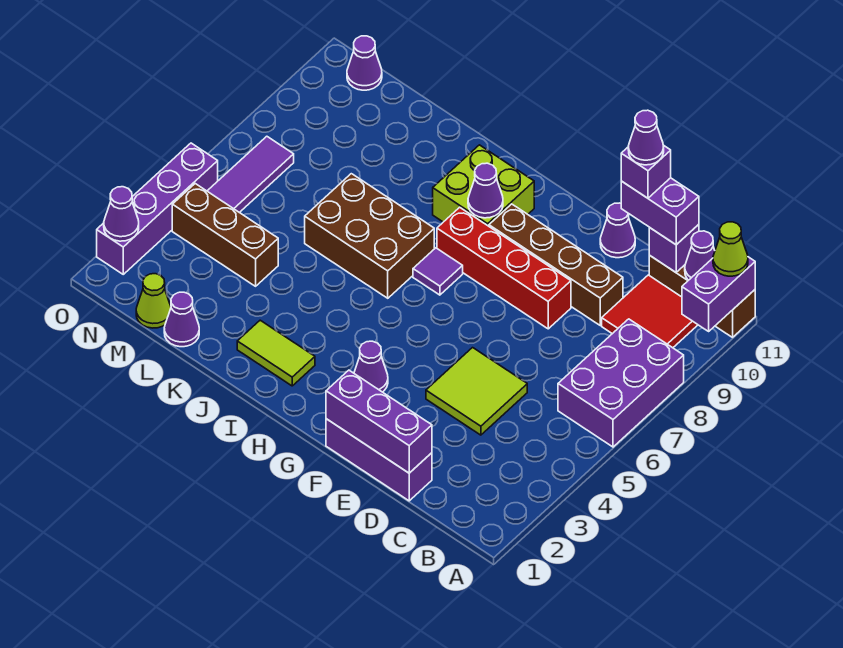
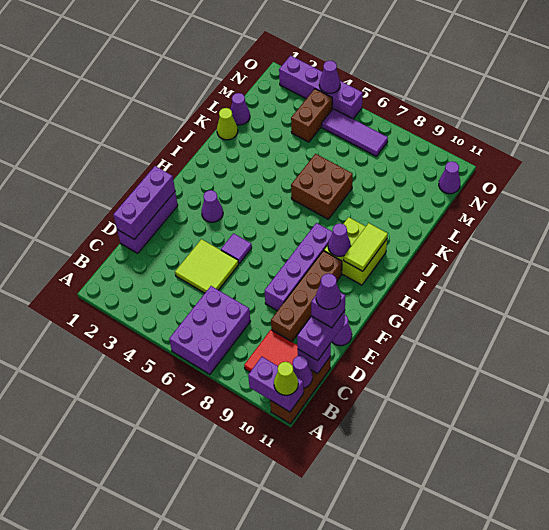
purple brick A6:B8 level 1 -> purple brick A6:C7 level 1
red brick E8:H8 level 1 -> purple brick E8:H8 level 1
purple tile H7 level 1 -> purple tile F5 level 1
lime tile I2:J2 level 1 -> lime tile H10:I10 level 2
brown brick I6:K7 level 1 -> brown brick J6:K7 level 1
brown brick L4:N4 level 1 -> brown brick M4:N4 level 1
lime cone M1 level 1 -> lime cone K1 level 1
purple cone O2 level 2 -> purple cone O4 level 2

